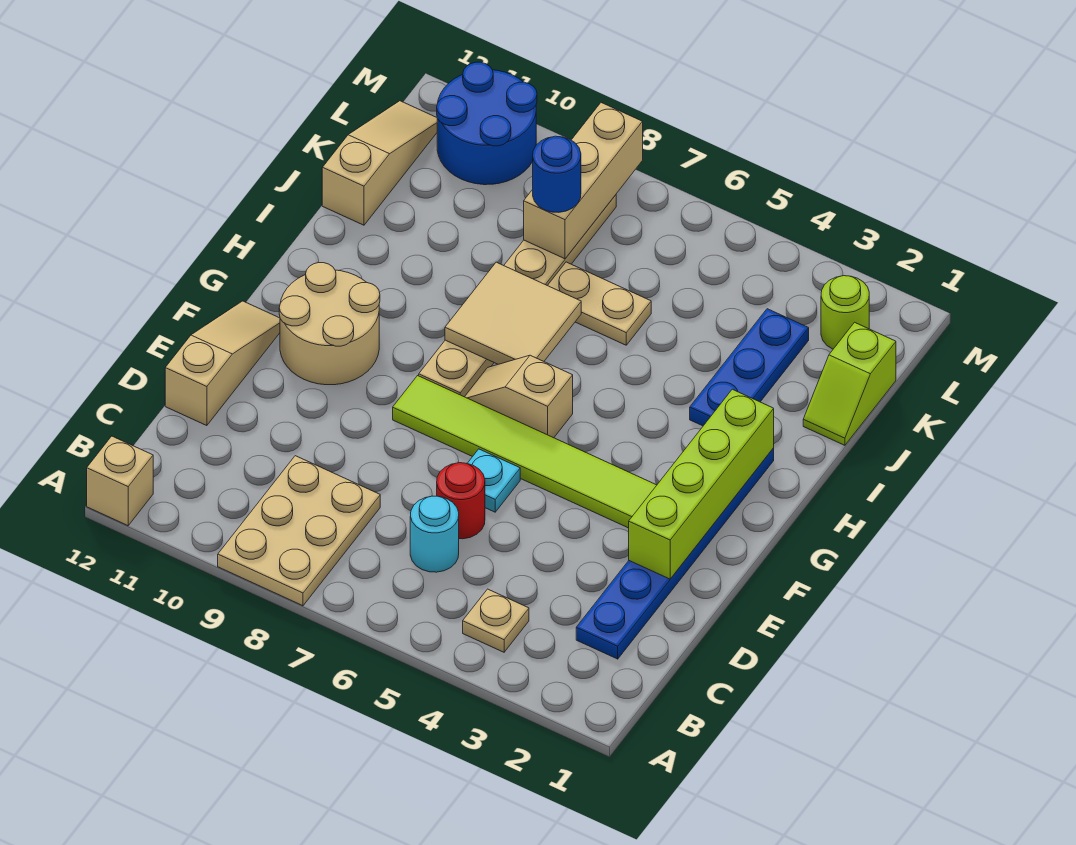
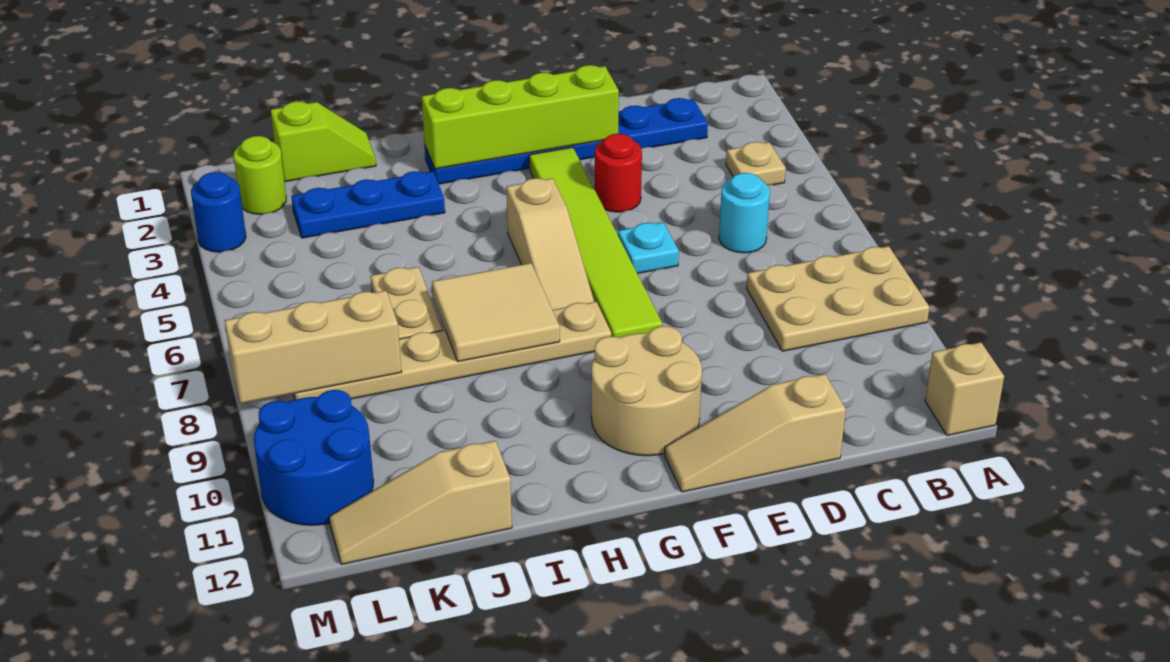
red round brick D6 level 1 -> red round brick E4 level 1
tan slope G6:G7 level 1 top 6 -> tan slope G5:G7 level 1 top 5
blue round brick K8 level 3 -> blue round brick M3 level 1

